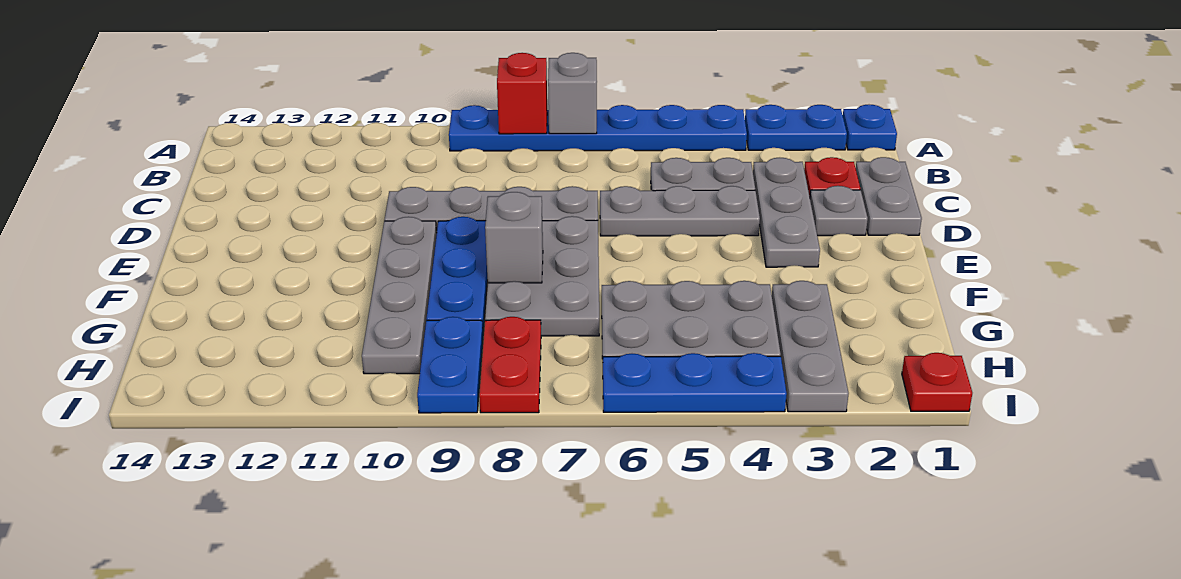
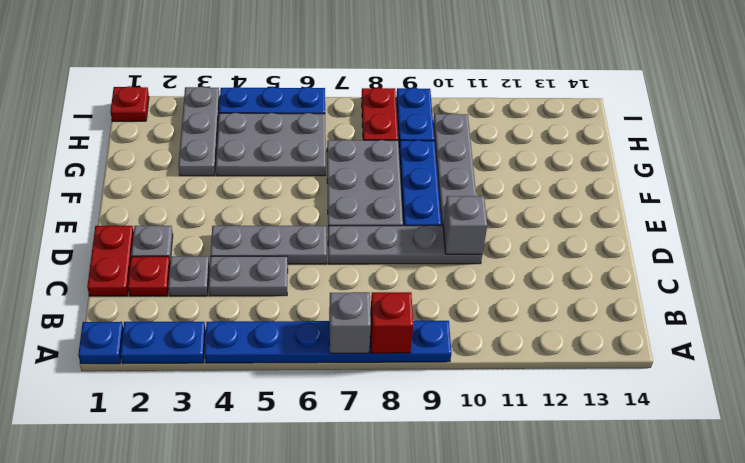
grey plate C1:D1 level 1 -> red plate C1:D1 level 1
grey plate C3:E3 level 1 -> grey plate C3 level 1
grey brick F8 level 2 -> grey brick D10 level 2

